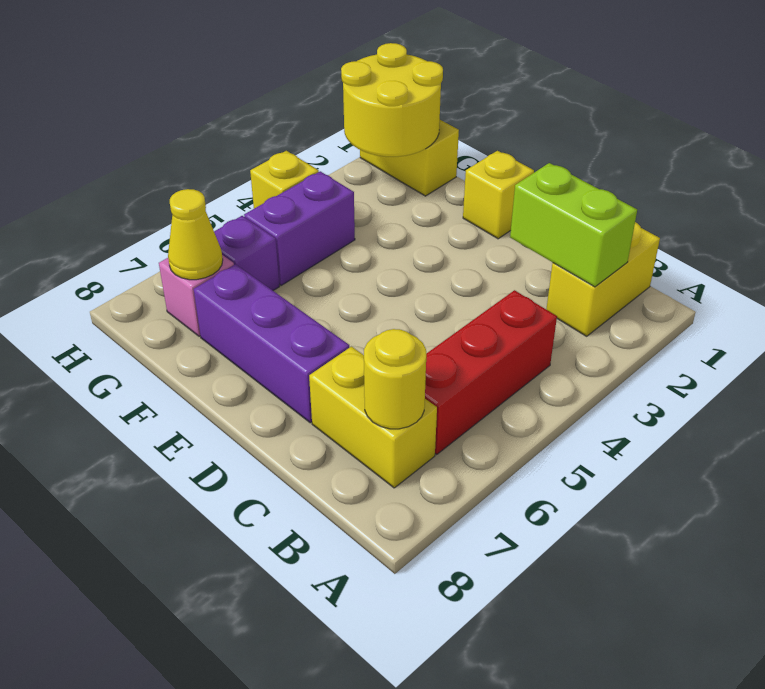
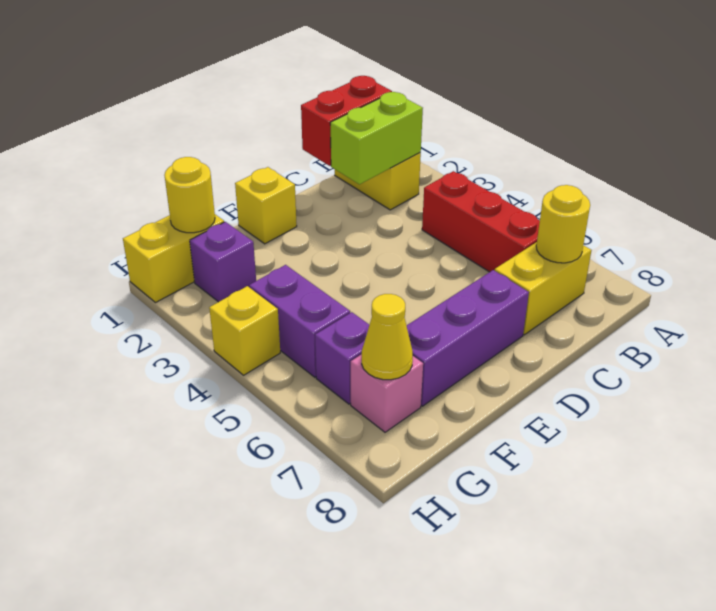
none -> red brick B1:C1 level 2
yellow round brick G1:H2 level 2 -> yellow round brick G1 level 2
none -> purple brick G2 level 1

